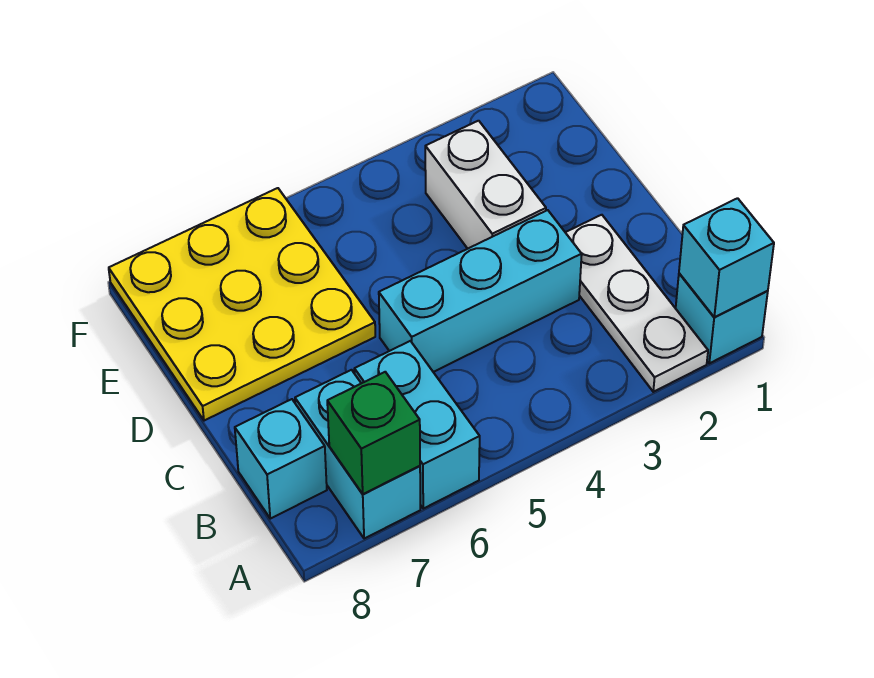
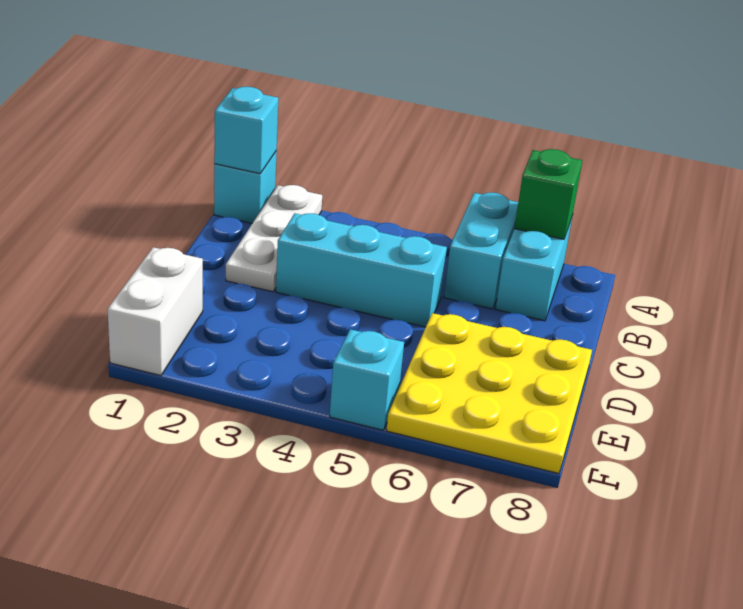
cyan brick B8 level 1 -> cyan brick F5 level 1
white brick D3:E3 level 1 -> white brick E1:F1 level 1

